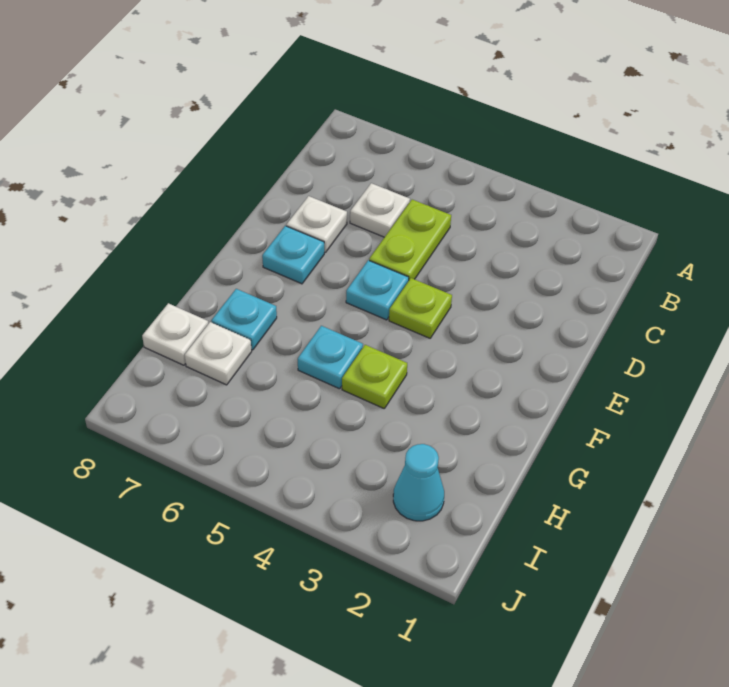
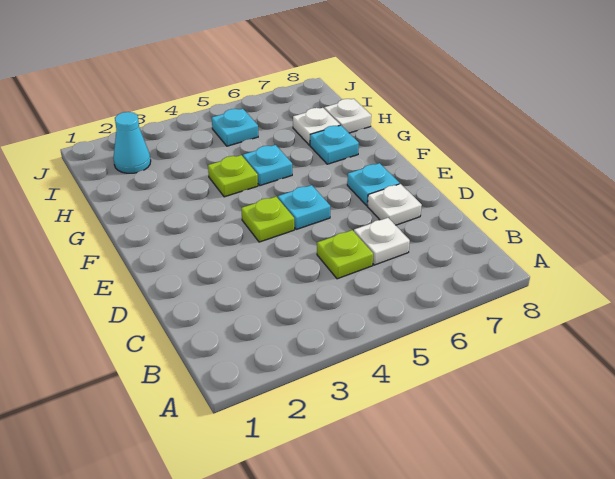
lime plate C5:D5 level 1 -> lime plate C5 level 1
none -> cyan plate I5 level 1

